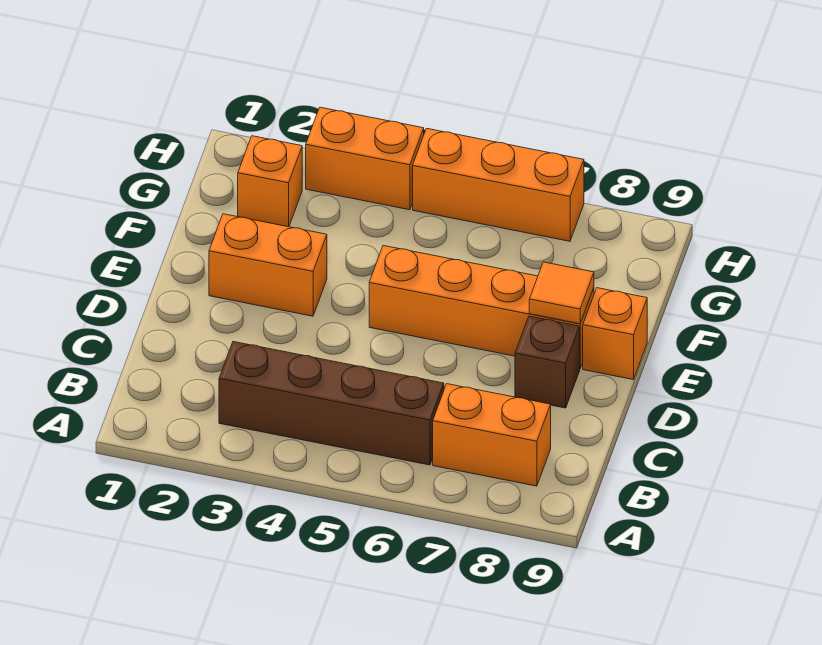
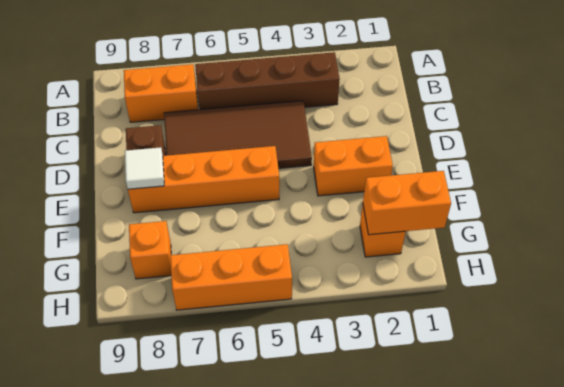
none -> brown tile C4:D7 level 1
orange tile E8 level 2 -> white tile E8 level 2
orange brick E9 level 1 -> orange brick G8 level 1
orange brick H3:H4 level 1 -> orange brick G1:G2 level 2

